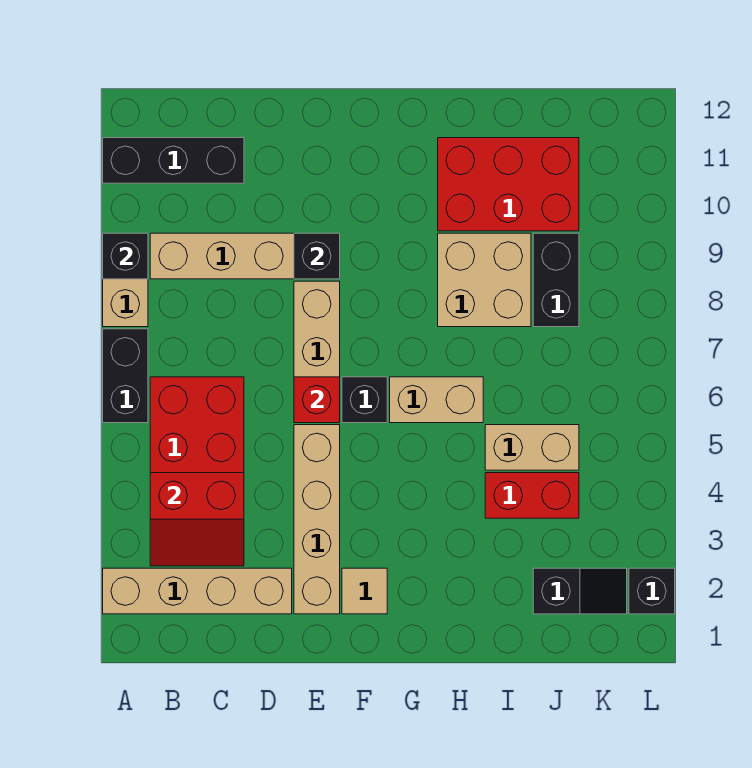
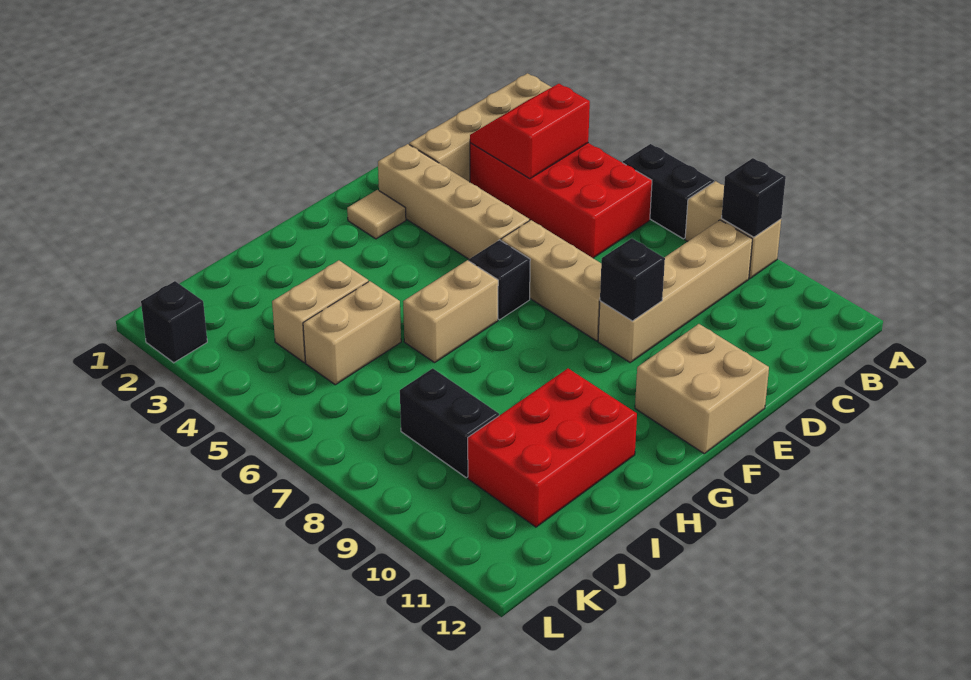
black brick A11:C11 level 1 -> none
red brick E6 level 2 -> none
tan brick H8:I9 level 1 -> tan brick E11:F12 level 1
red brick I4:J4 level 1 -> tan brick I4:J4 level 1
black slope J2:K2 level 1 top J -> none

